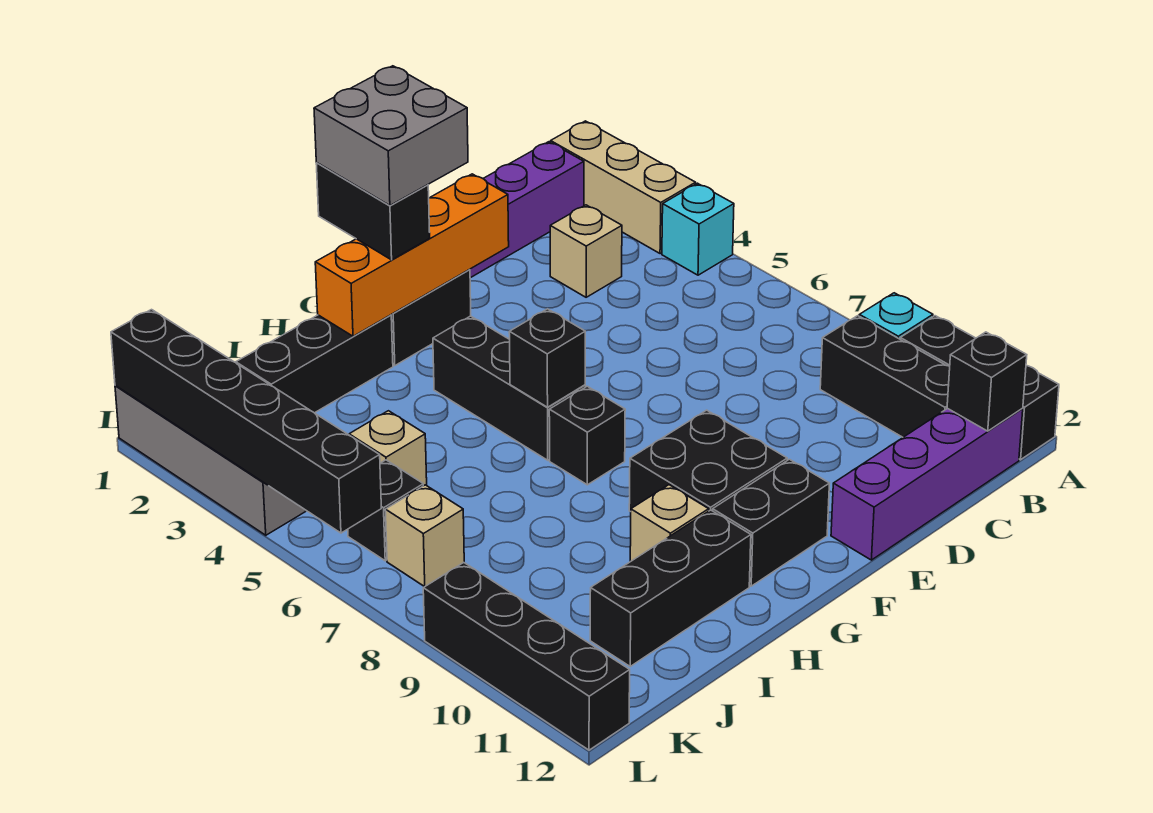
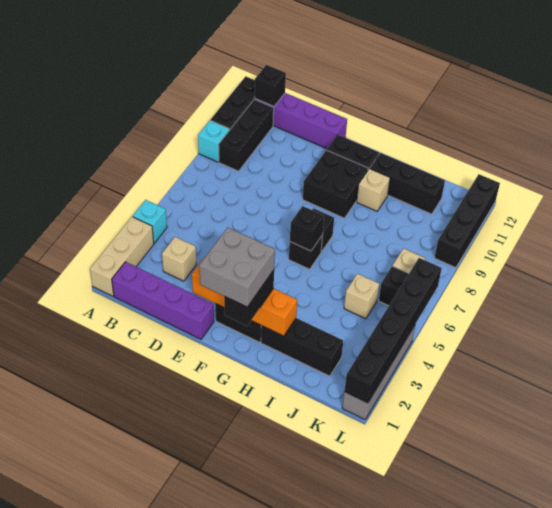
black brick G4:G6 level 1 -> black brick G6 level 1

